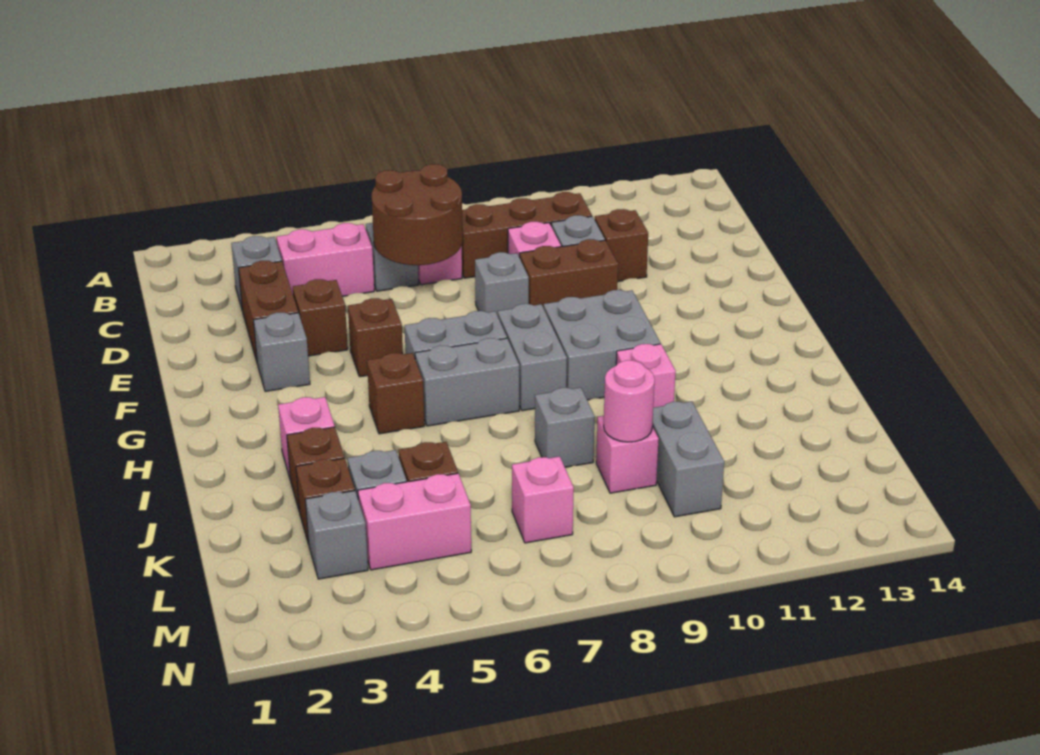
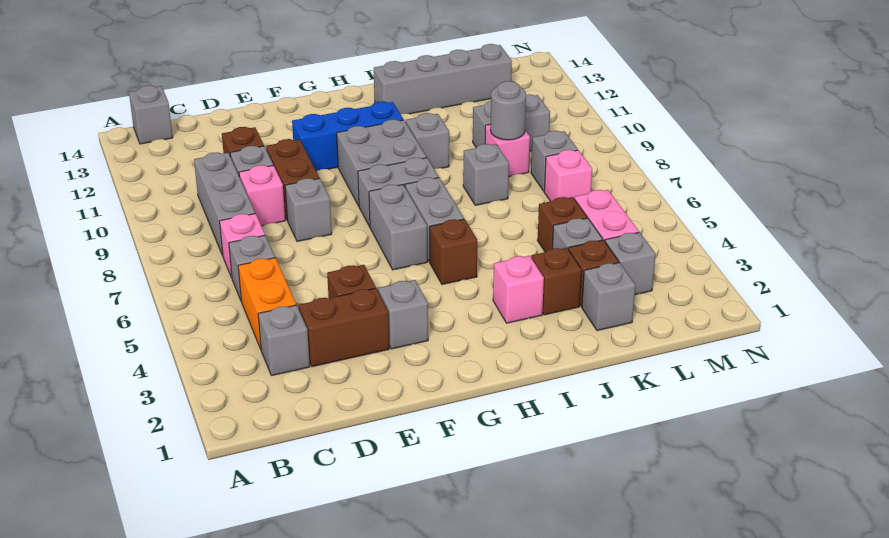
none -> grey brick B14 level 1
pink brick C4:C5 level 1 -> orange brick C4:C5 level 1
brown round brick C6:D7 level 2 -> none
brown brick C8:C10 level 1 -> grey brick C8:C10 level 1
brown brick F5 level 1 -> none
none -> blue brick F11:H11 level 1
pink brick I10 level 1 -> grey brick I10 level 1
none -> grey brick I13:L13 level 1
none -> grey brick K2 level 1
pink round brick K9 level 2 -> grey round brick K9 level 2
none -> grey brick L8 level 1

